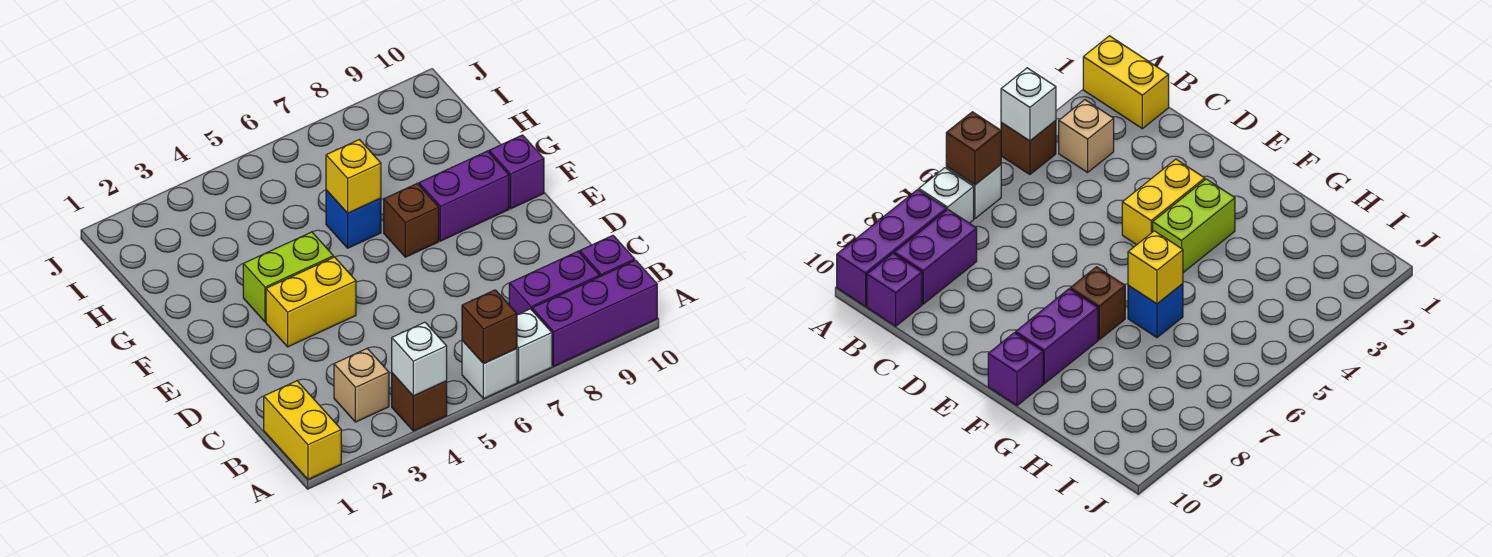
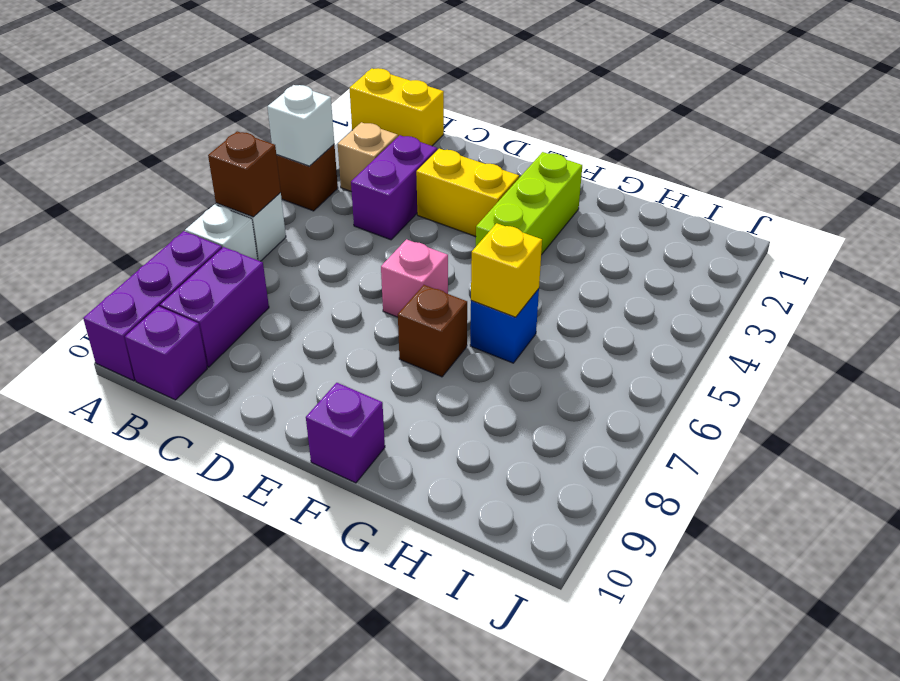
yellow brick E3:E4 level 1 -> yellow brick D3:E3 level 1
none -> pink brick E6 level 1
lime brick F3:F4 level 1 -> lime brick F2:F4 level 1
purple brick F8:F9 level 1 -> purple brick C3:C4 level 1

